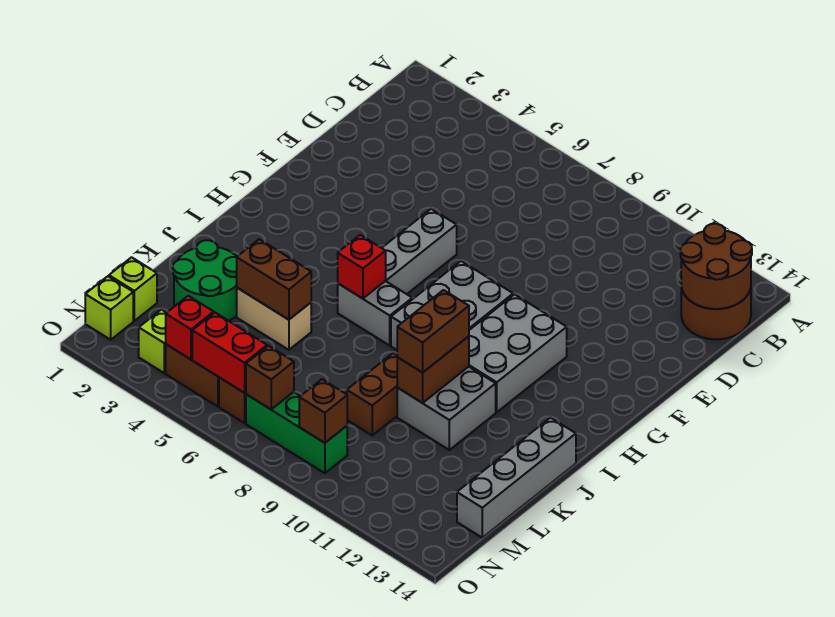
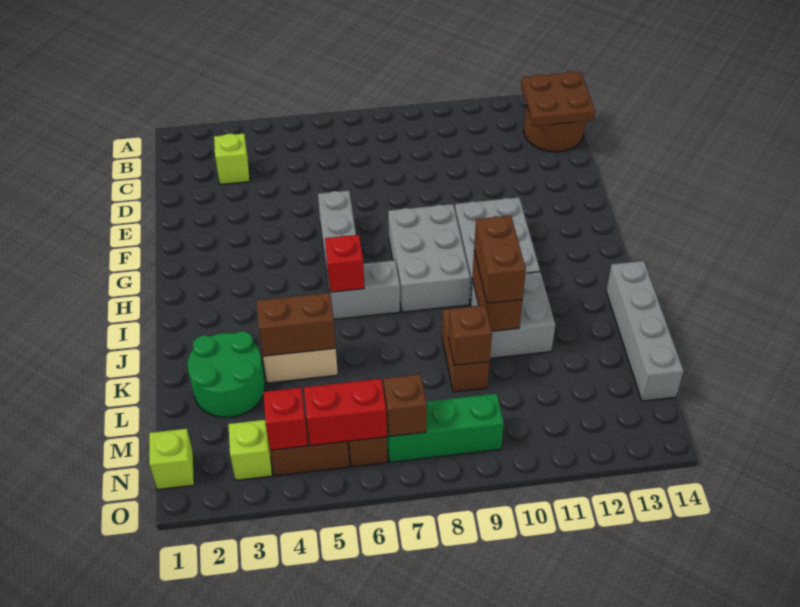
brown round brick B13:C14 level 2 -> brown plate B13:C14 level 2
lime brick M1 level 1 -> lime brick C3 level 1
brown brick N9 level 2 -> brown brick L9 level 2

